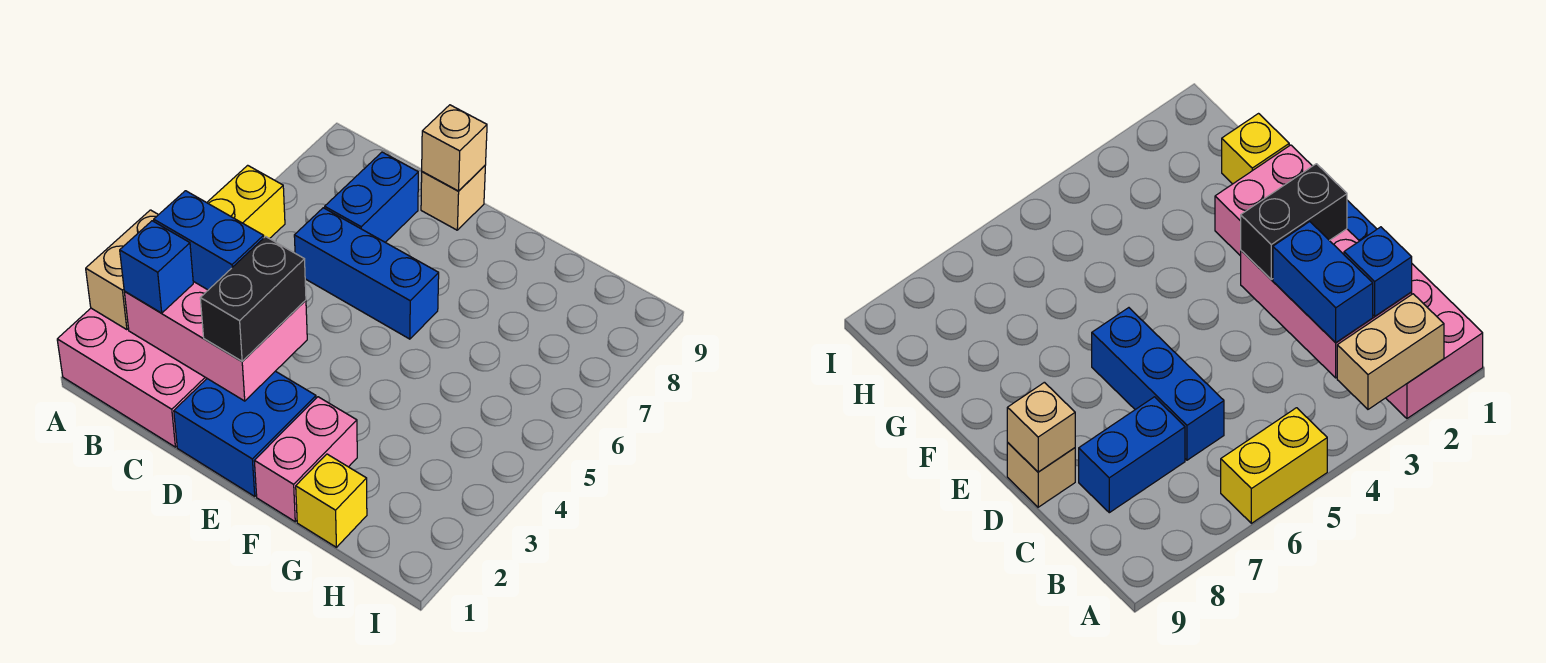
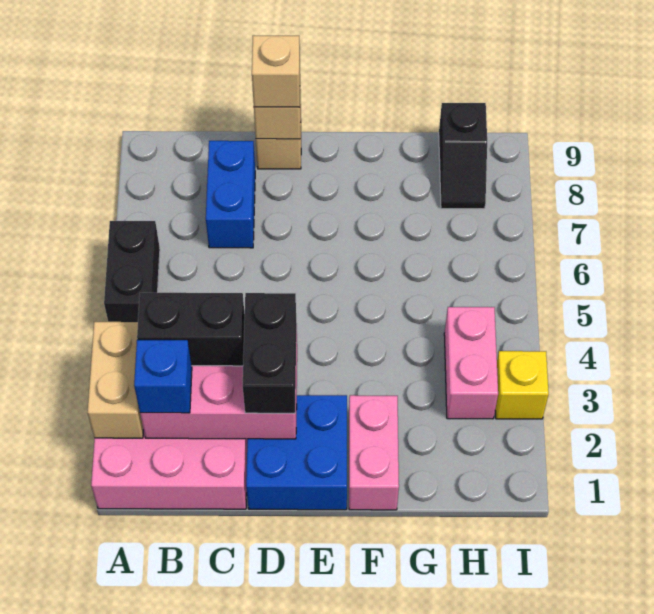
yellow brick A5:A6 level 1 -> black brick A5:A6 level 1
blue brick B3:C3 level 3 -> black brick B3:C3 level 3
blue brick C6:E6 level 1 -> none
none -> tan brick D9 level 3
yellow brick G1 level 1 -> yellow brick I3 level 1
none -> pink brick H3:H4 level 1
none -> black slope H8:H9 level 1 top 9

